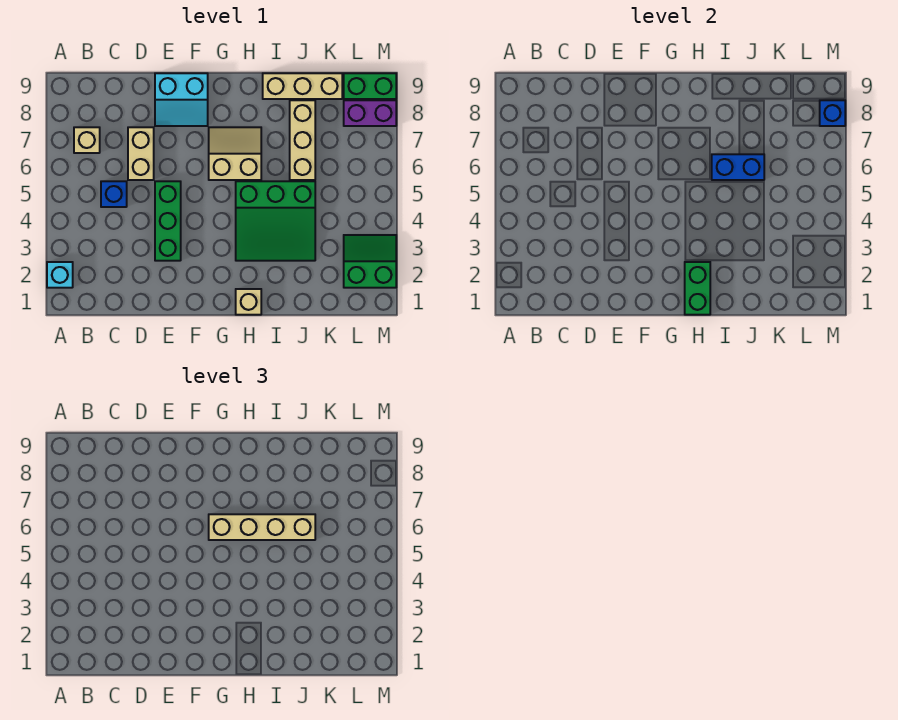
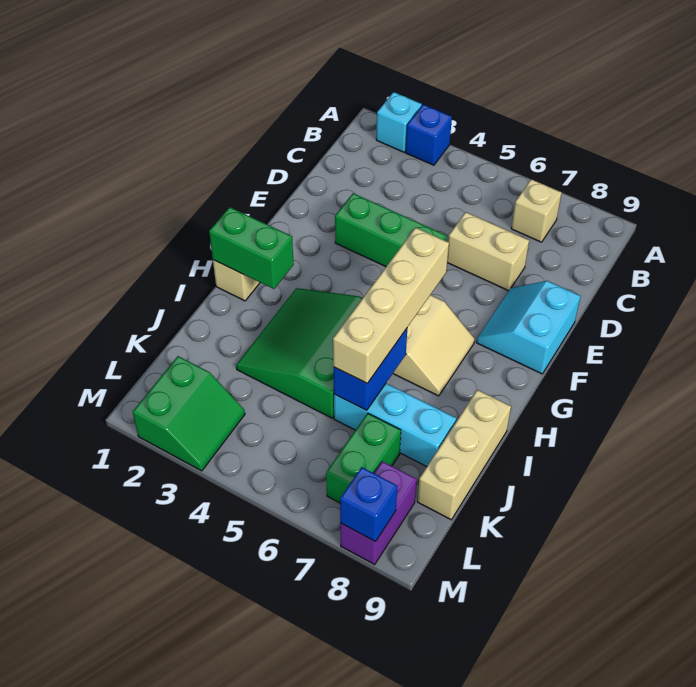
blue brick C5 level 1 -> blue brick A3 level 1
tan brick J6:J8 level 1 -> cyan brick J6:J8 level 1
green brick L9:M9 level 1 -> green brick K7:L7 level 1

